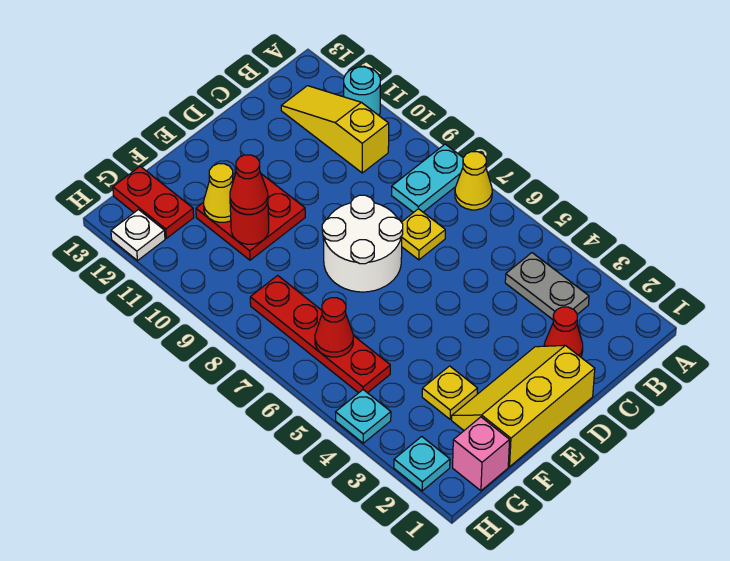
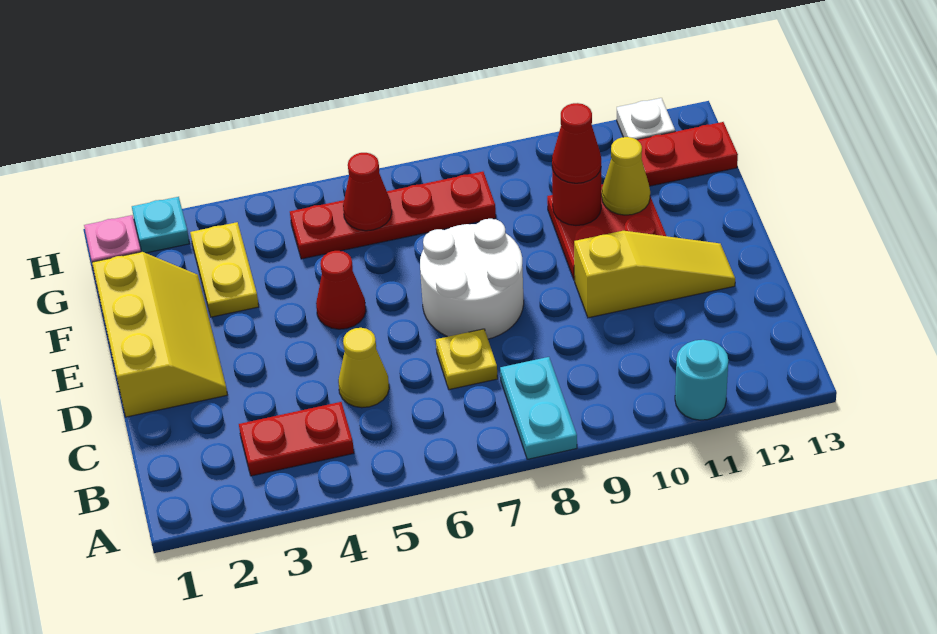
yellow cone A7 level 1 -> yellow cone C5 level 1
grey plate B3:B4 level 1 -> red plate B3:B4 level 1
yellow slope B10:B12 level 1 top 10 -> yellow slope D10:D12 level 1 top 10
red cone C2 level 1 -> red cone E5 level 1
yellow plate F3 level 1 -> yellow plate F3:G3 level 1
cyan plate H4 level 1 -> none

